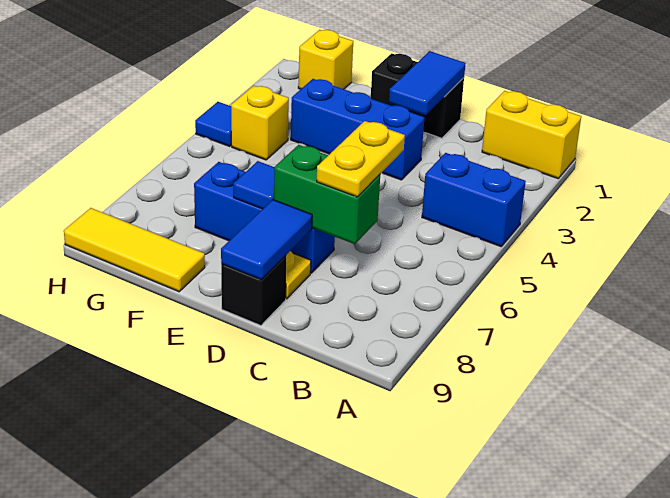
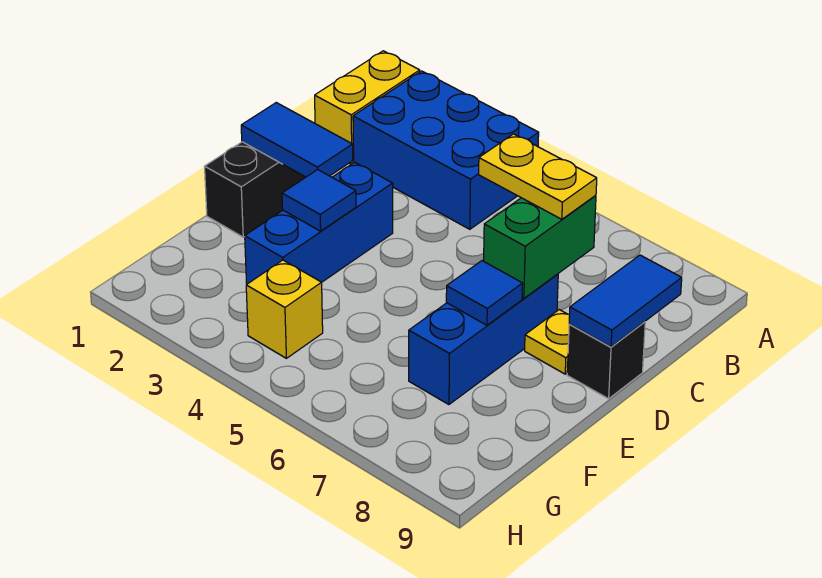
blue brick A4:B4 level 1 -> blue brick A2:B4 level 1
blue tile D8:D9 level 2 -> blue tile C9:D9 level 2
yellow tile F9:H9 level 1 -> none
yellow brick G1 level 1 -> none
blue tile H4 level 1 -> blue tile E3 level 2

